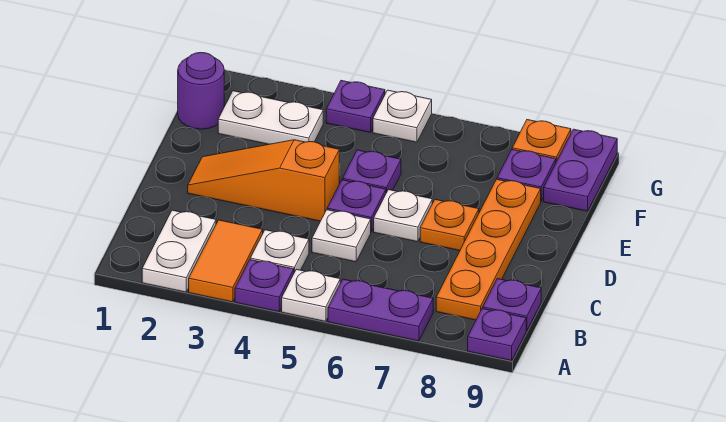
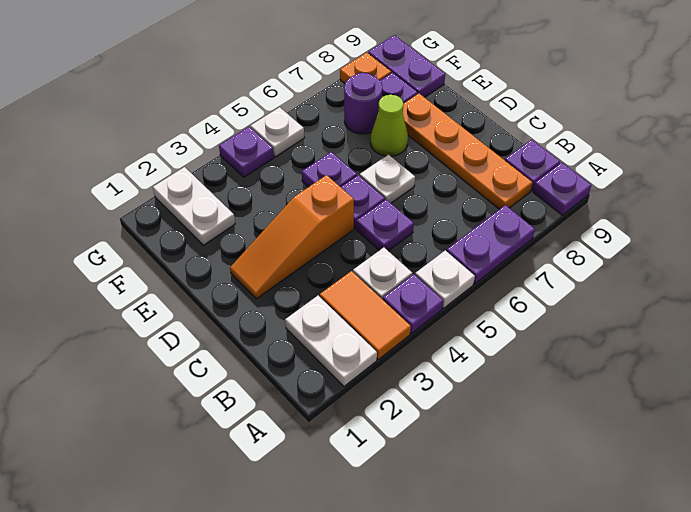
white plate C5 level 1 -> purple plate C5 level 1
orange plate D7 level 1 -> none
none -> lime cone E7 level 1
purple round brick F1 level 1 -> purple round brick F7 level 1
white plate F2:F3 level 1 -> white plate F2:G2 level 1

